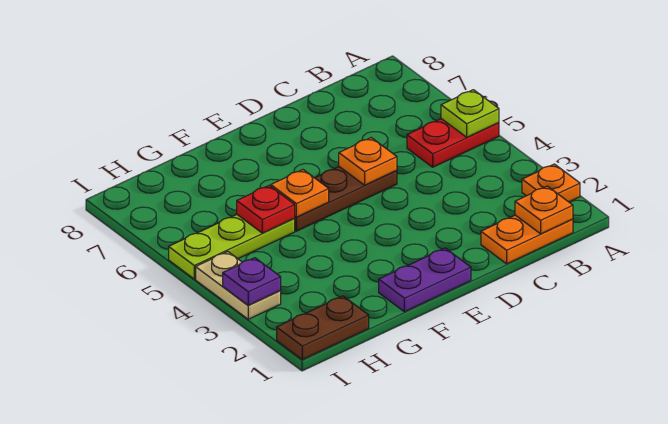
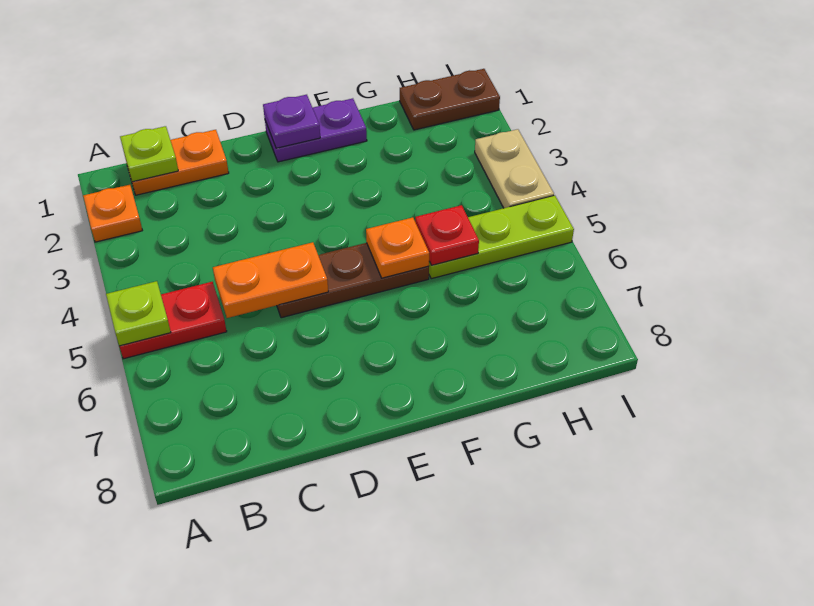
orange plate B1 level 2 -> lime plate B1 level 2
orange plate D5 level 2 -> orange plate C5:D5 level 2
purple plate I3 level 2 -> purple plate E1 level 2

